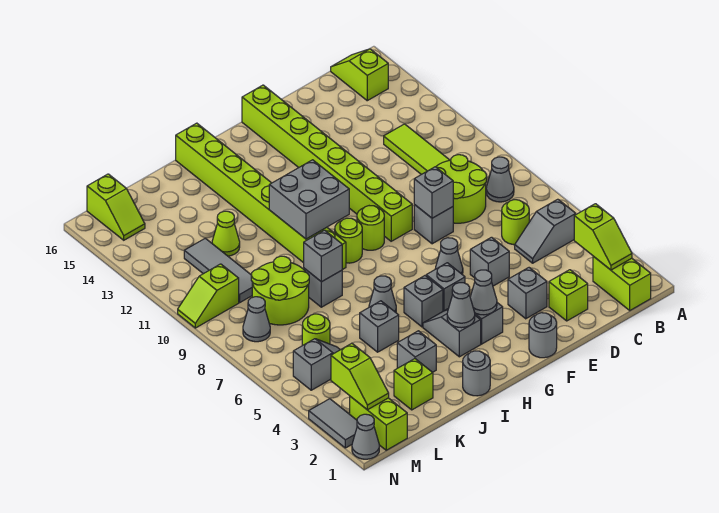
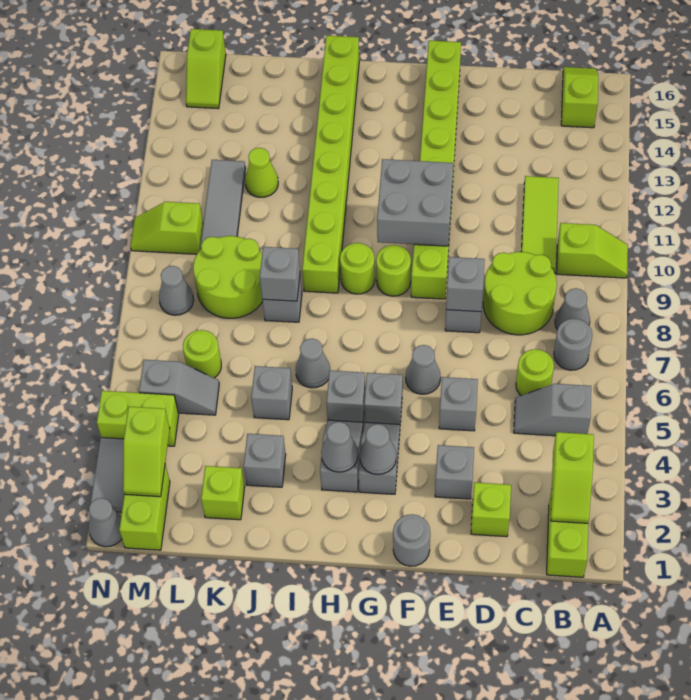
none -> lime slope A10:B10 level 1 top B
grey brick H10:I11 level 2 -> grey brick F10:G11 level 2
grey round brick I1 level 1 -> grey round brick B7 level 1
none -> lime brick M4:N4 level 1

